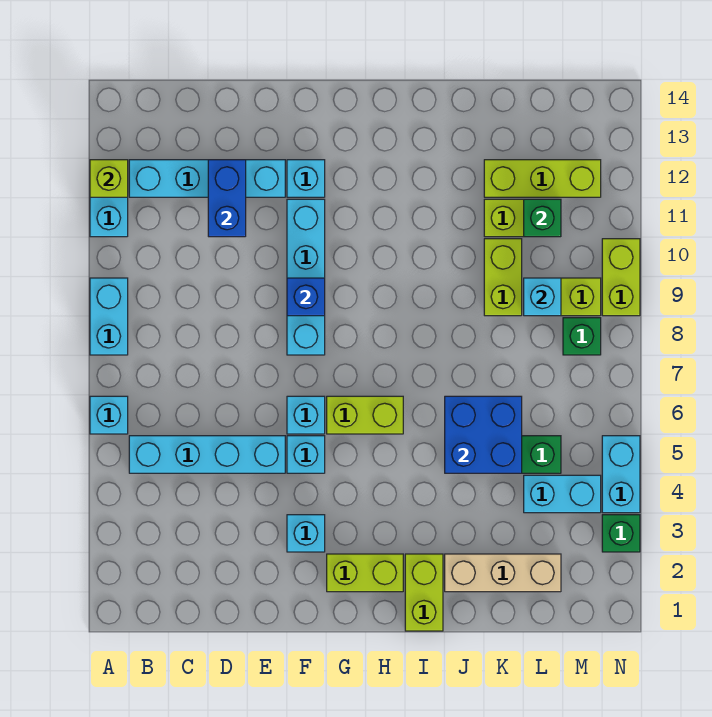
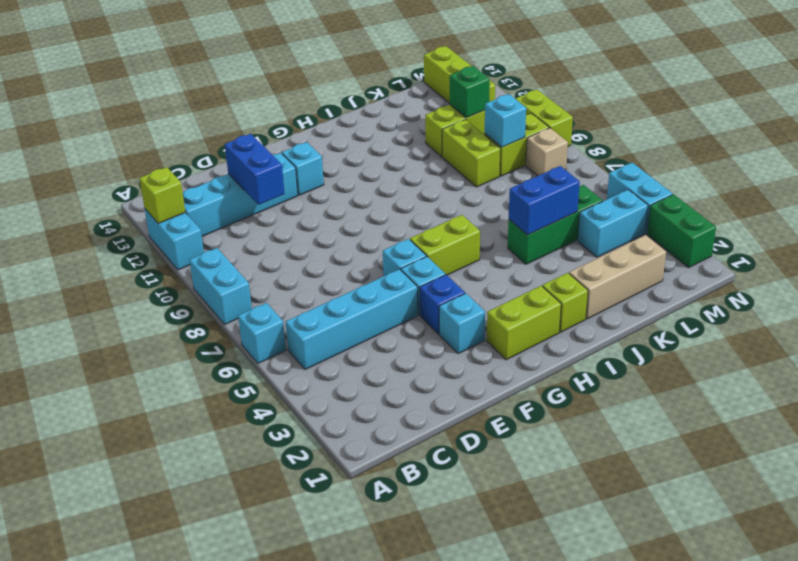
cyan brick F8:F11 level 1 -> none
blue brick F9 level 2 -> blue brick F4 level 1
lime brick I1:I2 level 1 -> lime brick I2 level 1
blue brick J5:K6 level 2 -> blue brick J5:K5 level 2
lime brick K12:M12 level 1 -> lime brick M12:M14 level 1
green brick M8 level 1 -> tan brick M8 level 1
green brick N3 level 1 -> green brick N2:N3 level 1

